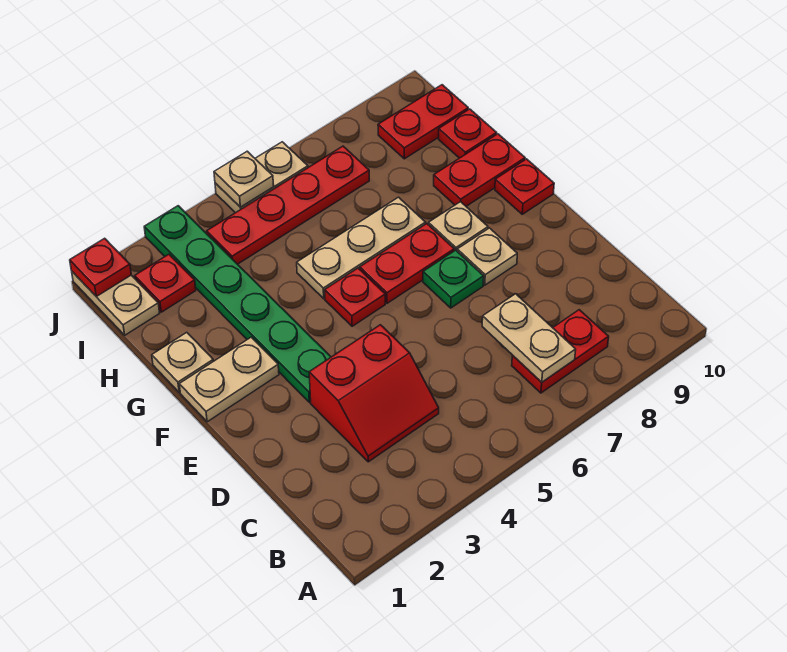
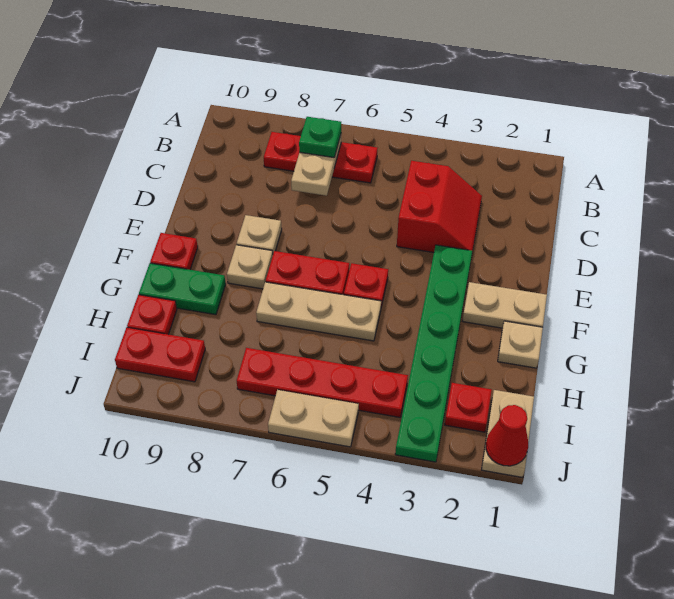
red plate B7:B8 level 1 -> red plate B6:B8 level 1
red slope C3:D4 level 1 top D -> red slope C3:D4 level 1 top 4
green plate E7 level 1 -> green plate B7 level 3
red plate G9:G10 level 1 -> green plate G9:G10 level 1
red plate J1 level 2 -> red cone J1 level 2
tan plate J5 level 2 -> none

